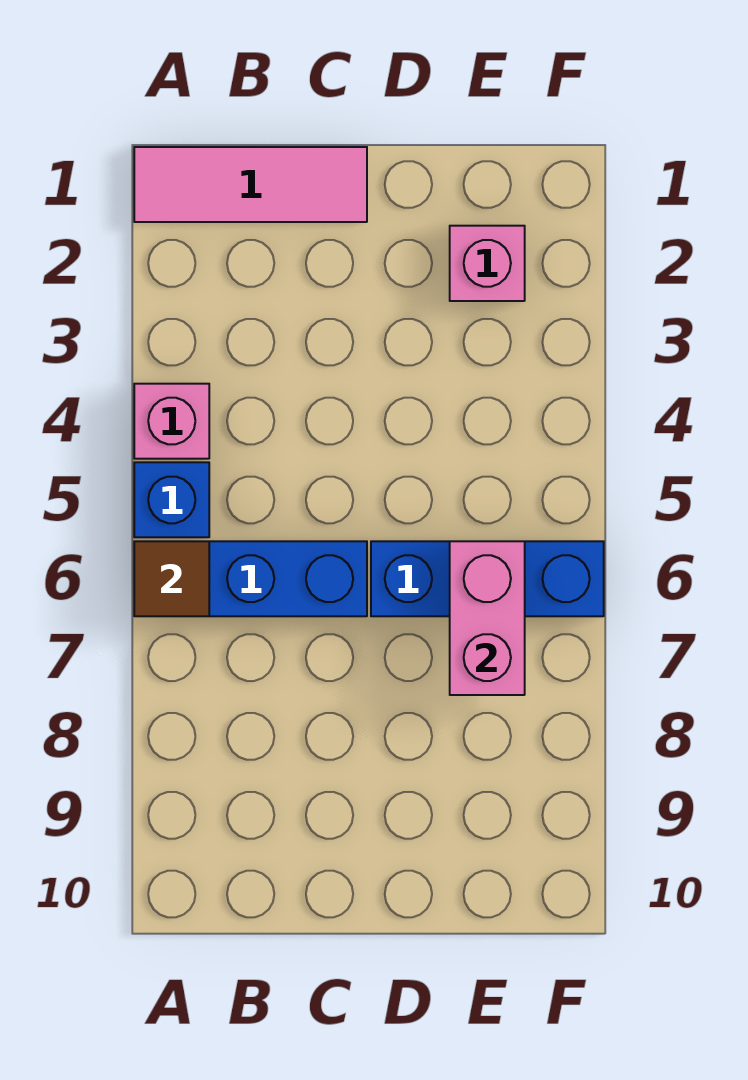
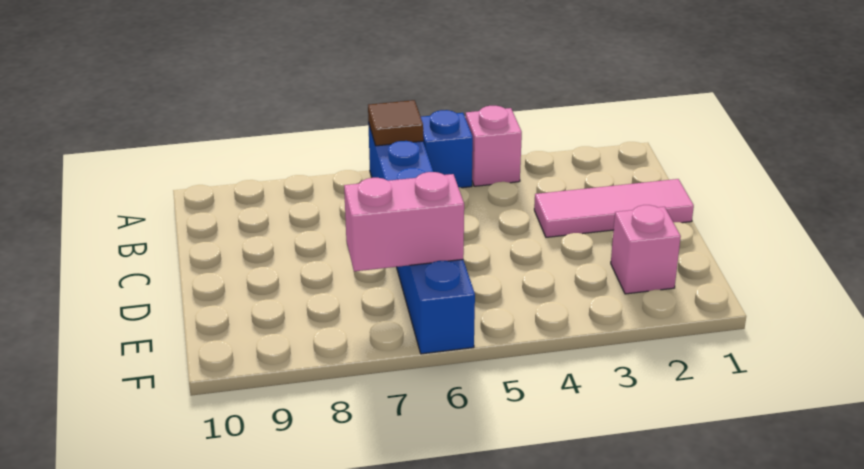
pink tile A1:C1 level 1 -> pink tile C1:C3 level 1

